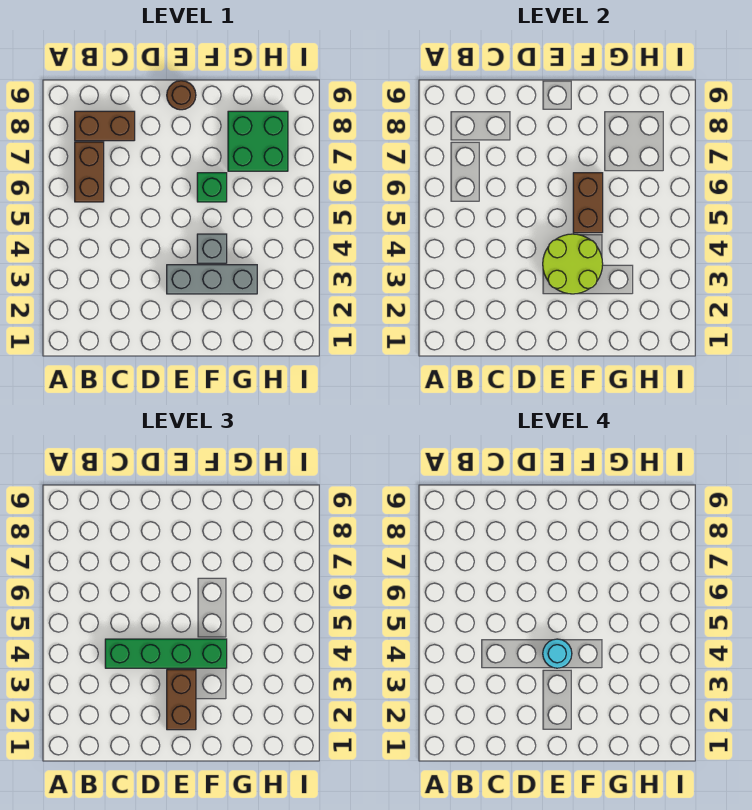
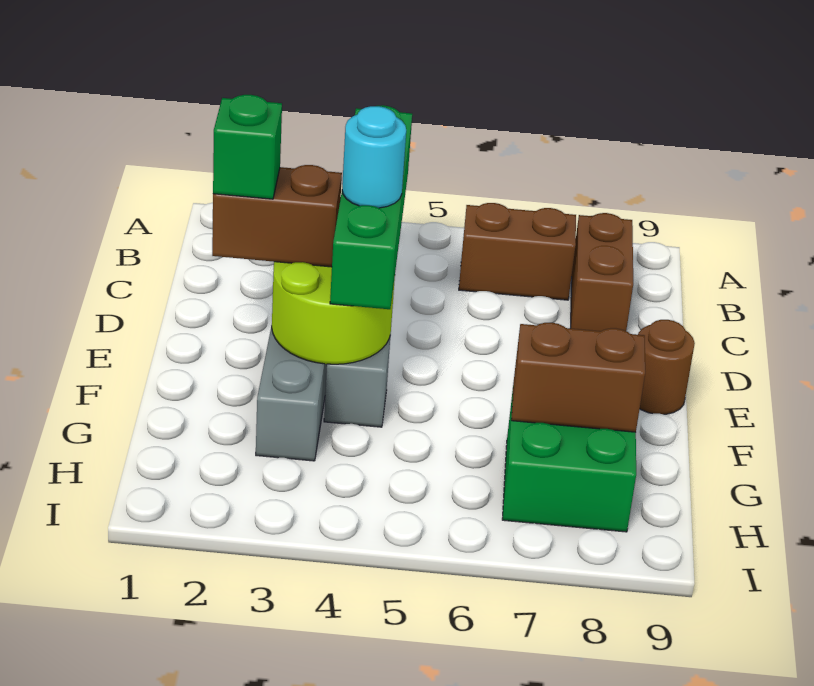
brown brick F5:F6 level 2 -> brown brick G7:G8 level 2
green brick F6 level 1 -> green brick E2 level 4

